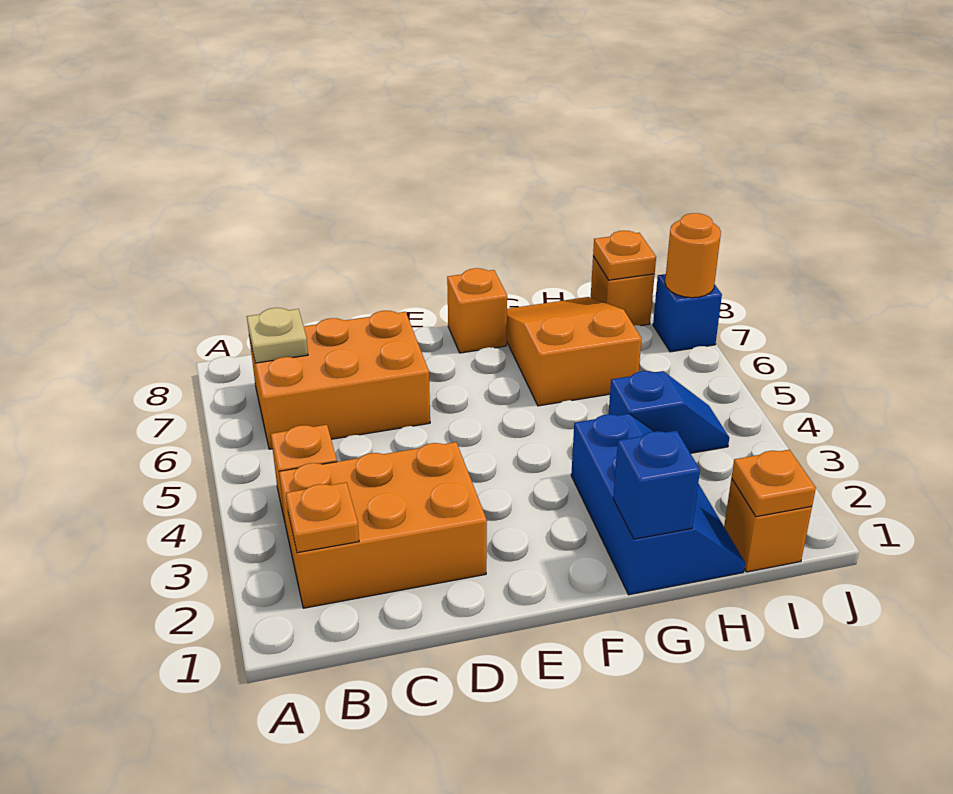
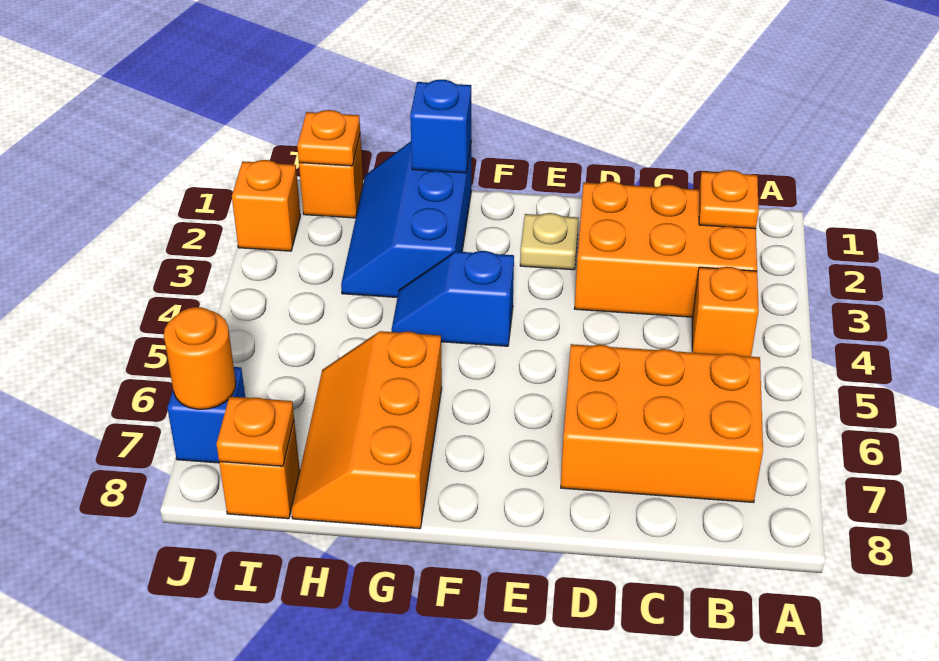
tan plate B7 level 2 -> tan plate E2 level 1
orange brick F8 level 1 -> orange brick J2 level 1
orange slope G6:H8 level 1 top 6 -> orange slope G6:H8 level 1 top G
blue slope H4:I4 level 1 top H -> blue slope F4:G4 level 1 top F

